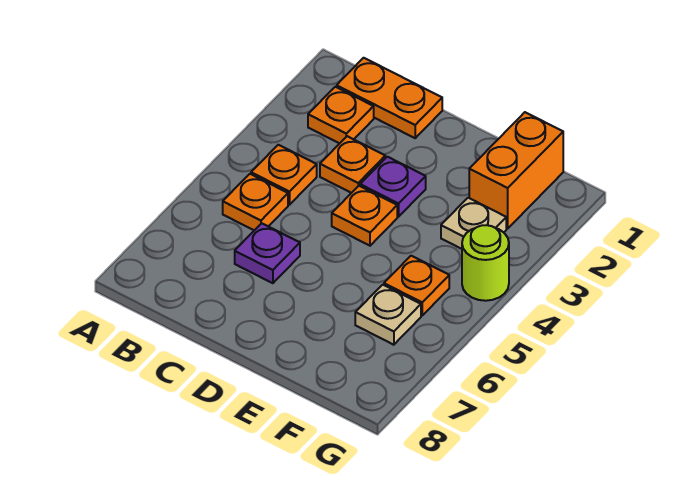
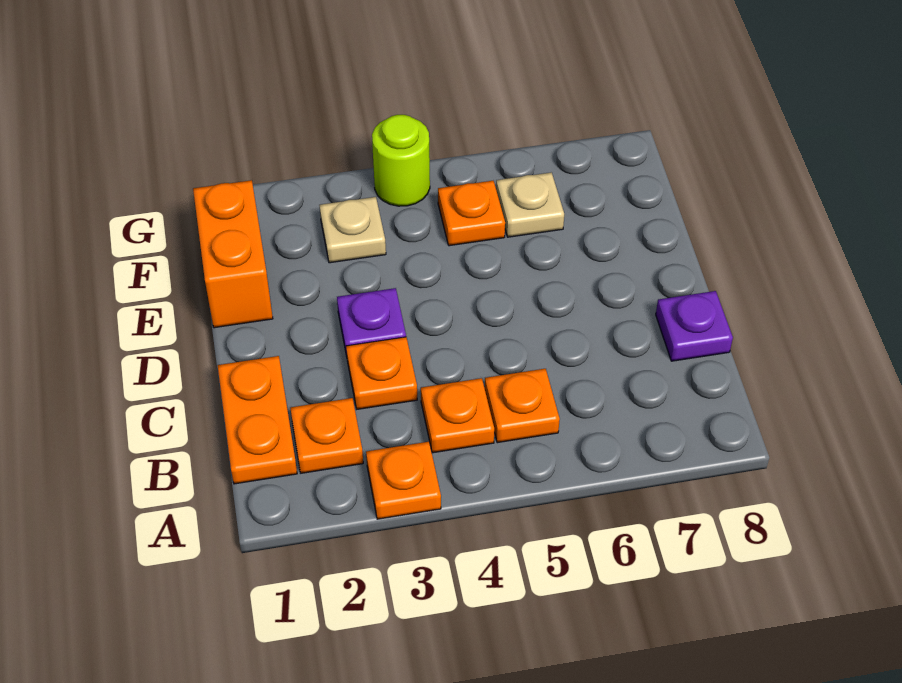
purple plate C6 level 1 -> purple plate C8 level 1
orange plate D4 level 1 -> orange plate A3 level 1
orange brick F1:F2 level 1 -> orange brick E1:F1 level 1

